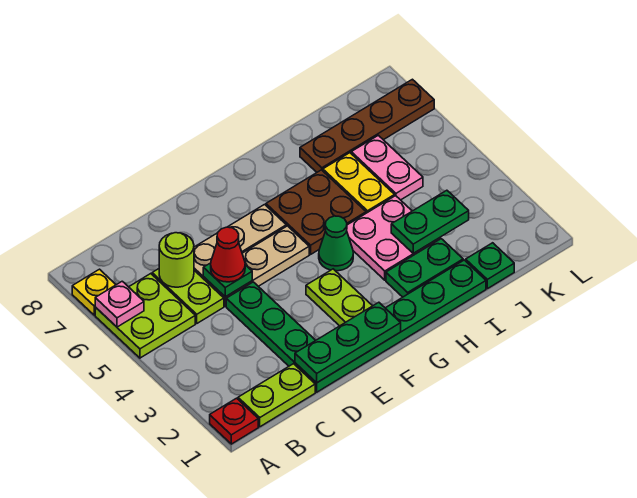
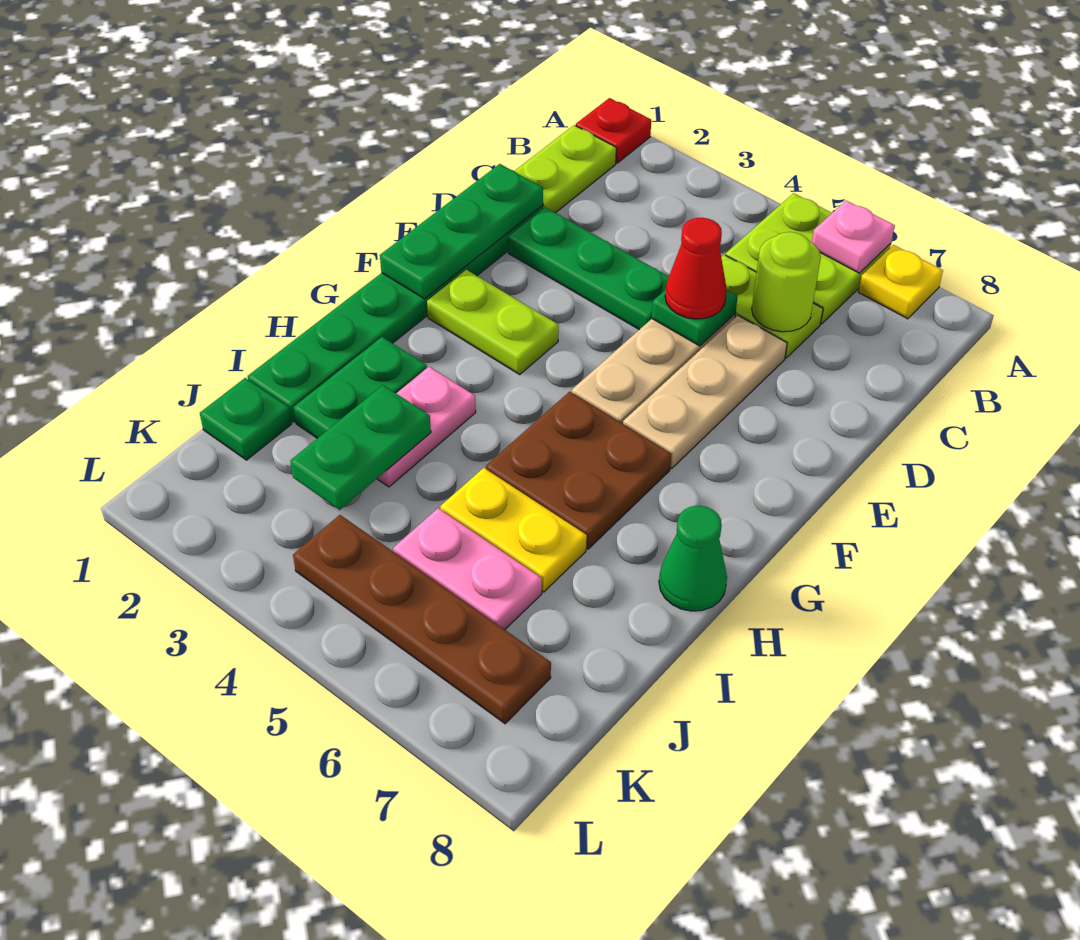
green cone G4 level 1 -> green cone H8 level 1
pink plate H3:I4 level 1 -> pink plate H3:I3 level 1
brown plate I7:L7 level 1 -> brown plate K4:K7 level 1

